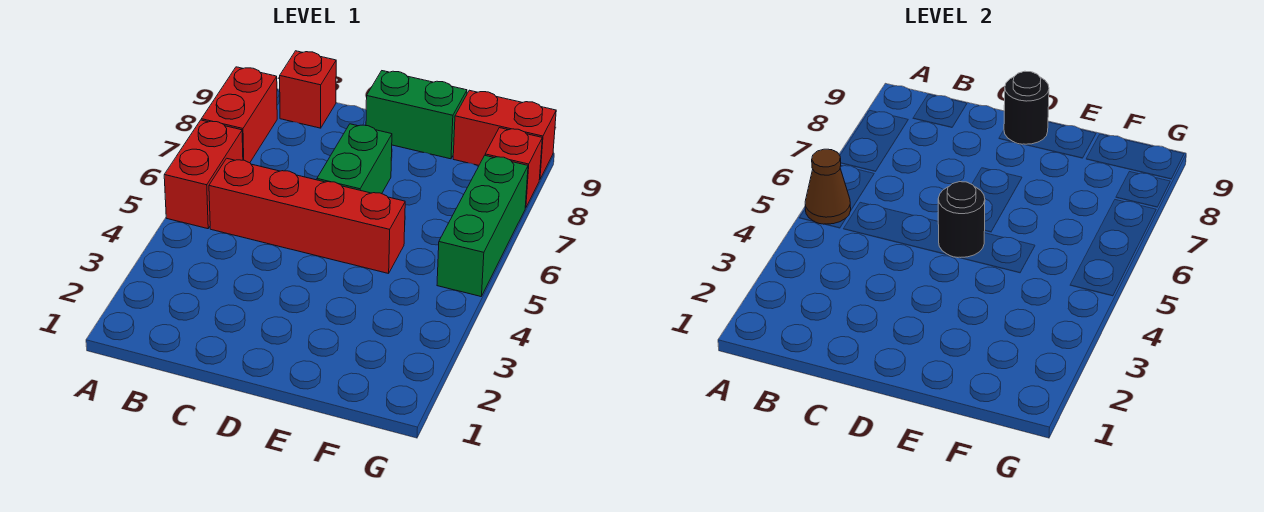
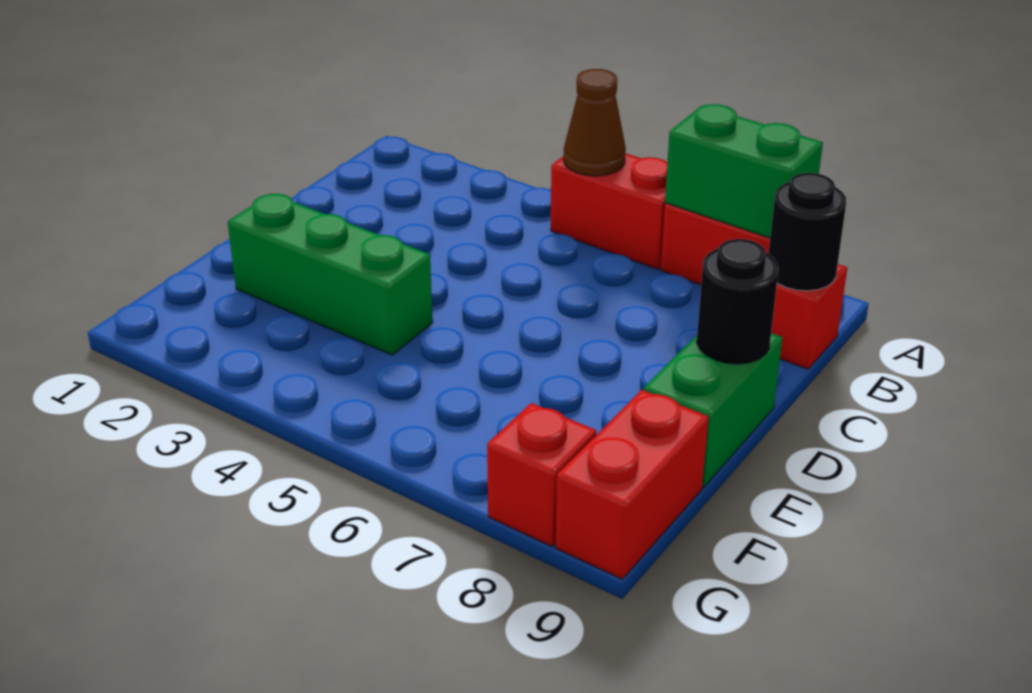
red brick B5:E5 level 1 -> none
black round brick D5 level 2 -> black round brick B9 level 2
green brick D6:D7 level 1 -> green brick A7:A8 level 2
green brick G5:G7 level 1 -> green brick E2:E4 level 1

